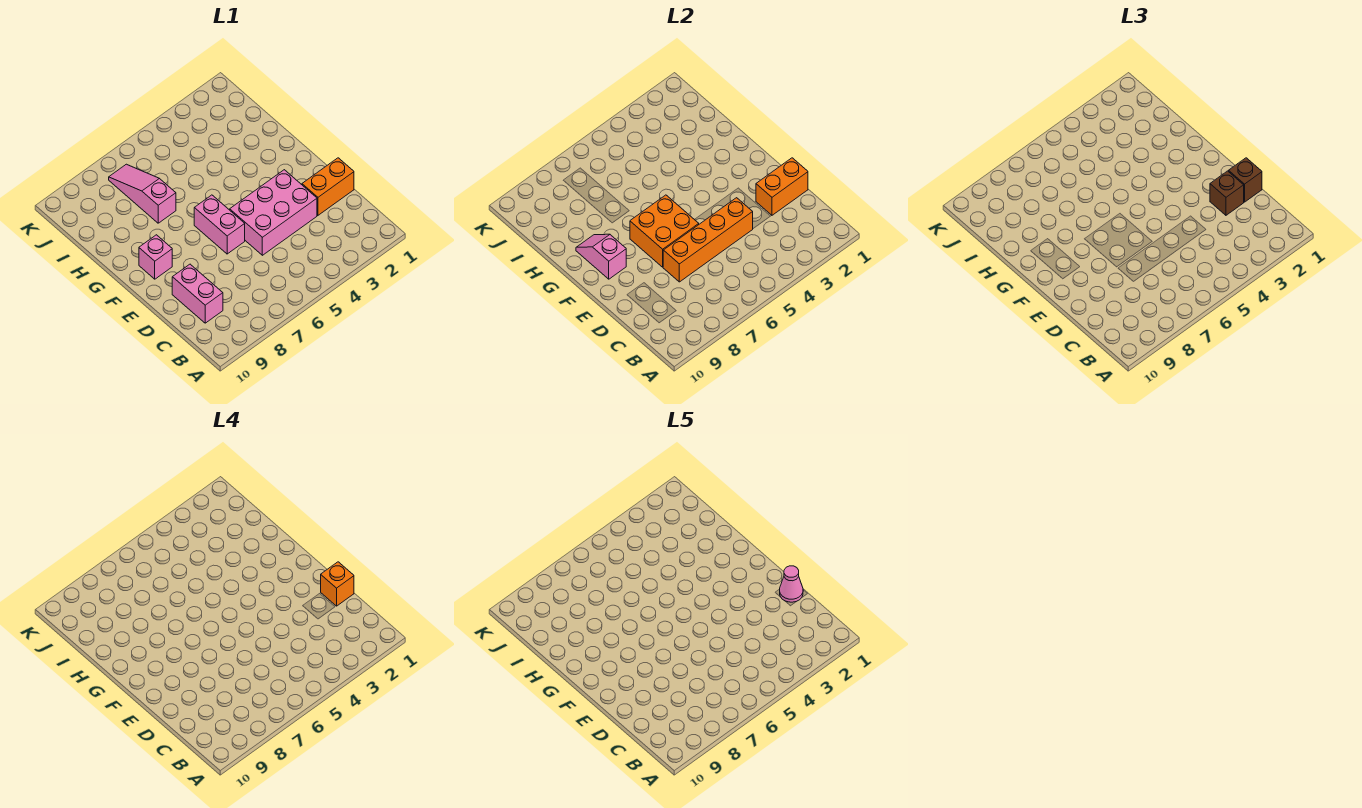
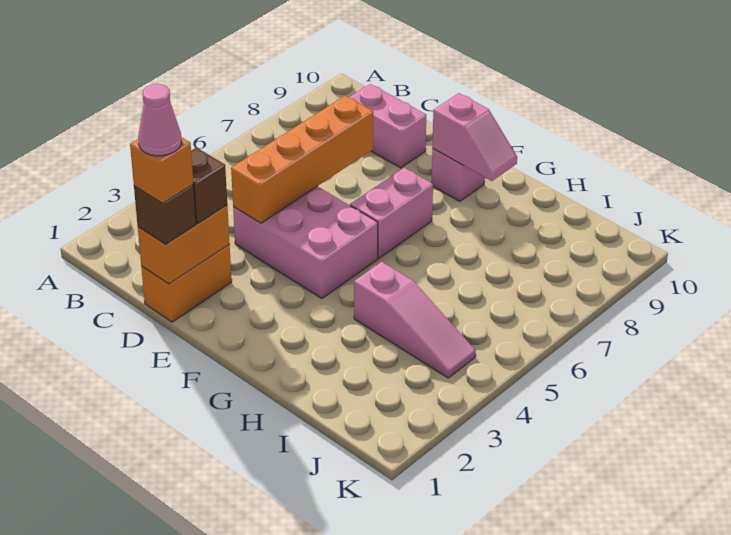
pink brick D3:E5 level 1 -> pink brick D4:F5 level 1
pink brick E6:F6 level 1 -> pink brick F6:F7 level 1
orange brick E6:F7 level 2 -> none
pink slope H7:J7 level 1 top H -> pink slope H4:J4 level 1 top H

